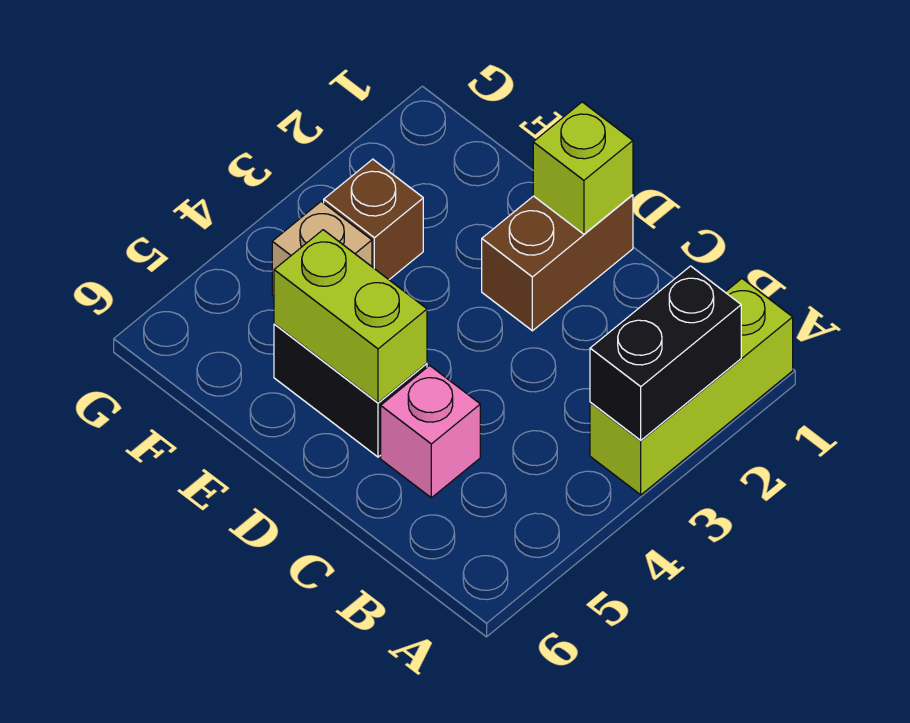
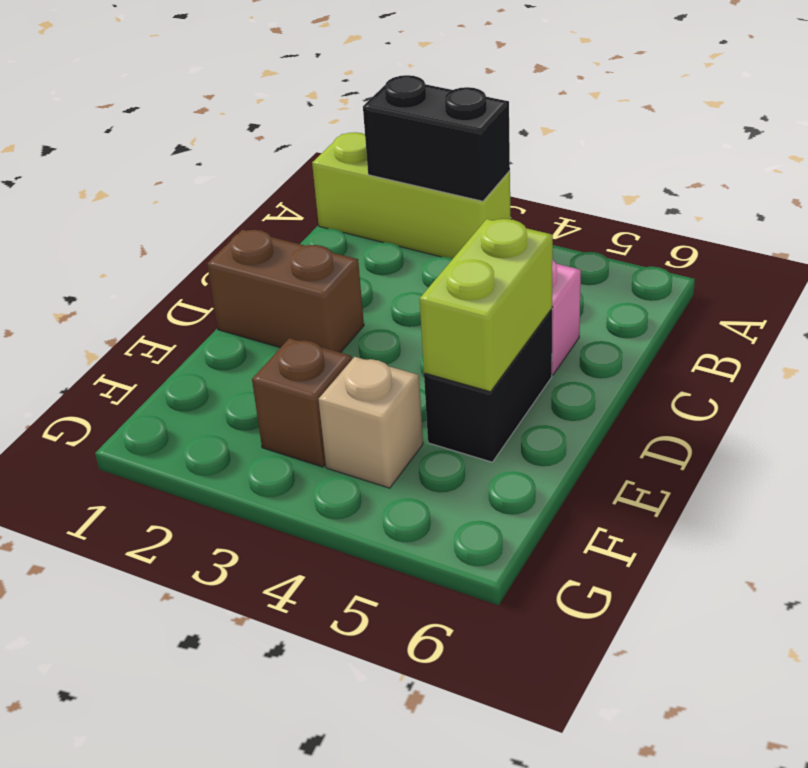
lime brick D1 level 2 -> none

